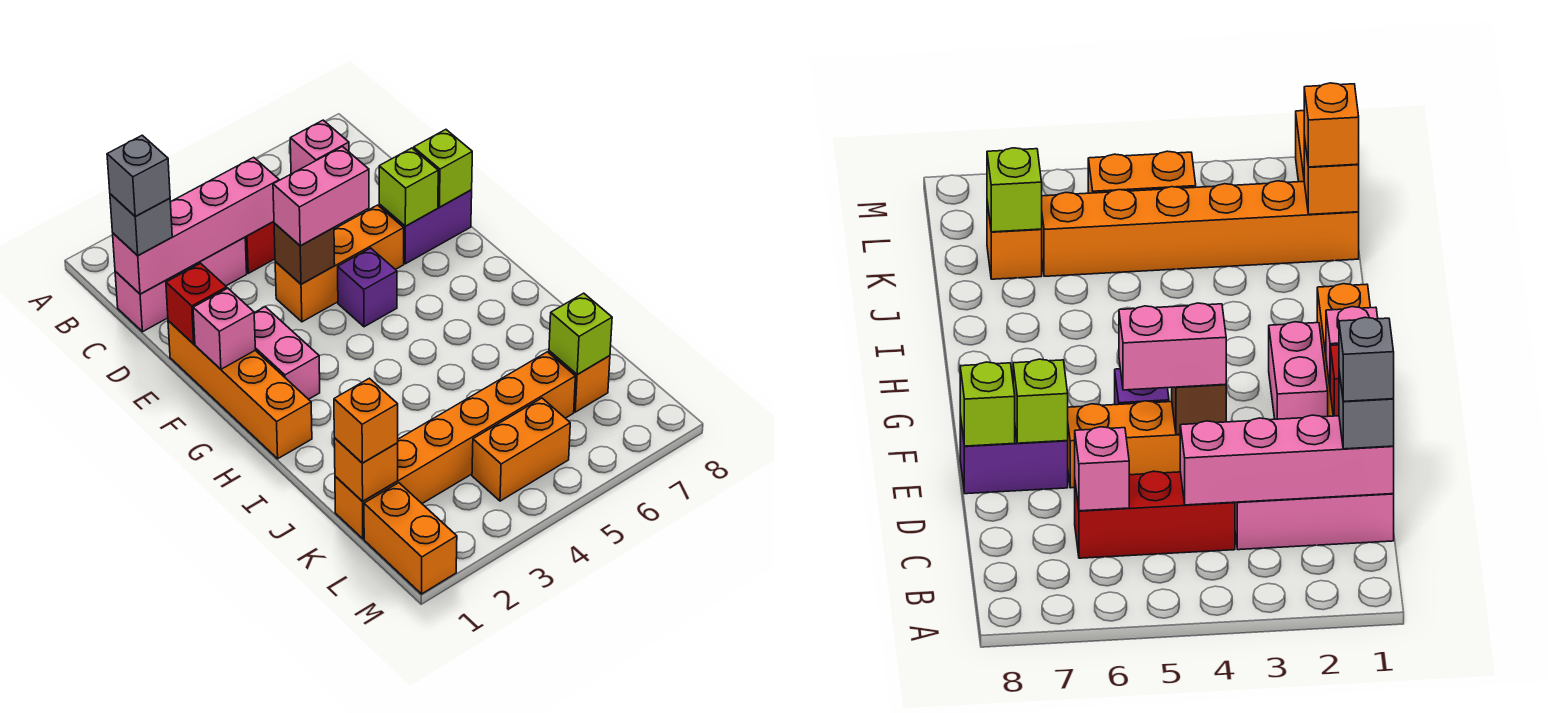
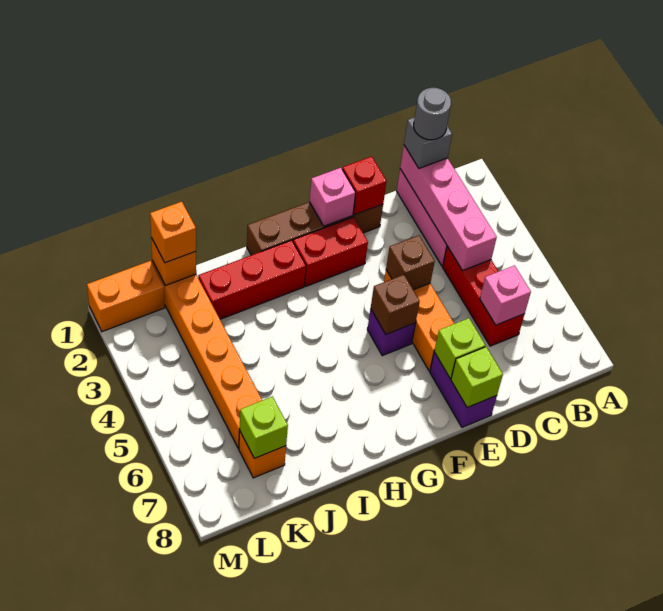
grey brick C1 level 4 -> grey round brick C1 level 4
orange brick E1:H1 level 1 -> brown brick E1:H1 level 1
pink brick E4:E5 level 3 -> none
pink brick F2:G2 level 1 -> red brick F2:G2 level 1
none -> brown brick F5 level 2
none -> red brick H2:J2 level 1
orange brick L4:L5 level 1 -> none

